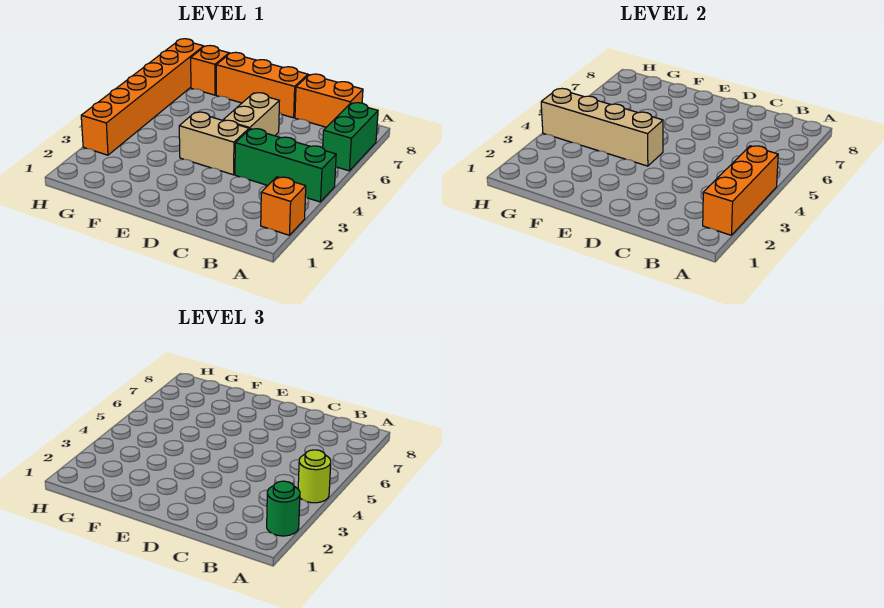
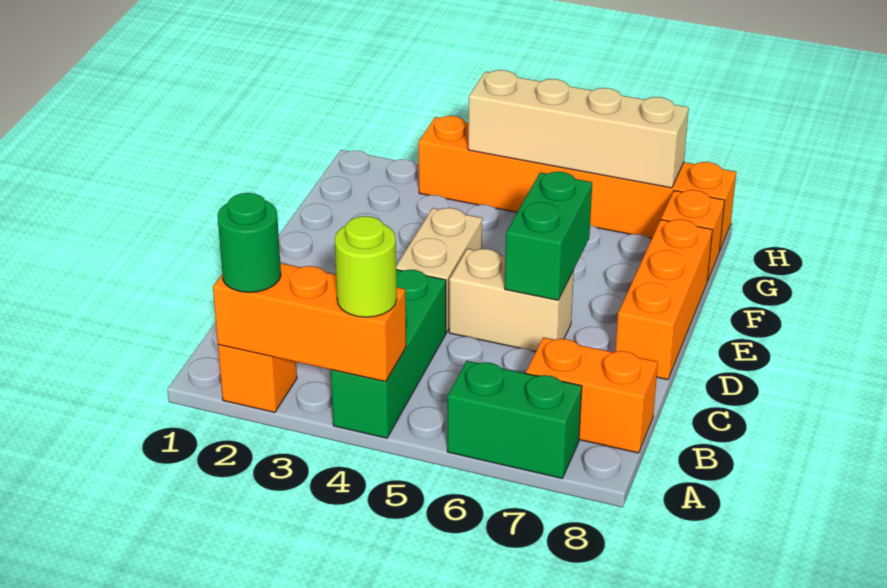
orange brick B8:C8 level 1 -> orange brick B7:B8 level 1
none -> green brick D6:E6 level 2
tan brick E4:H4 level 2 -> tan brick H4:H7 level 2

